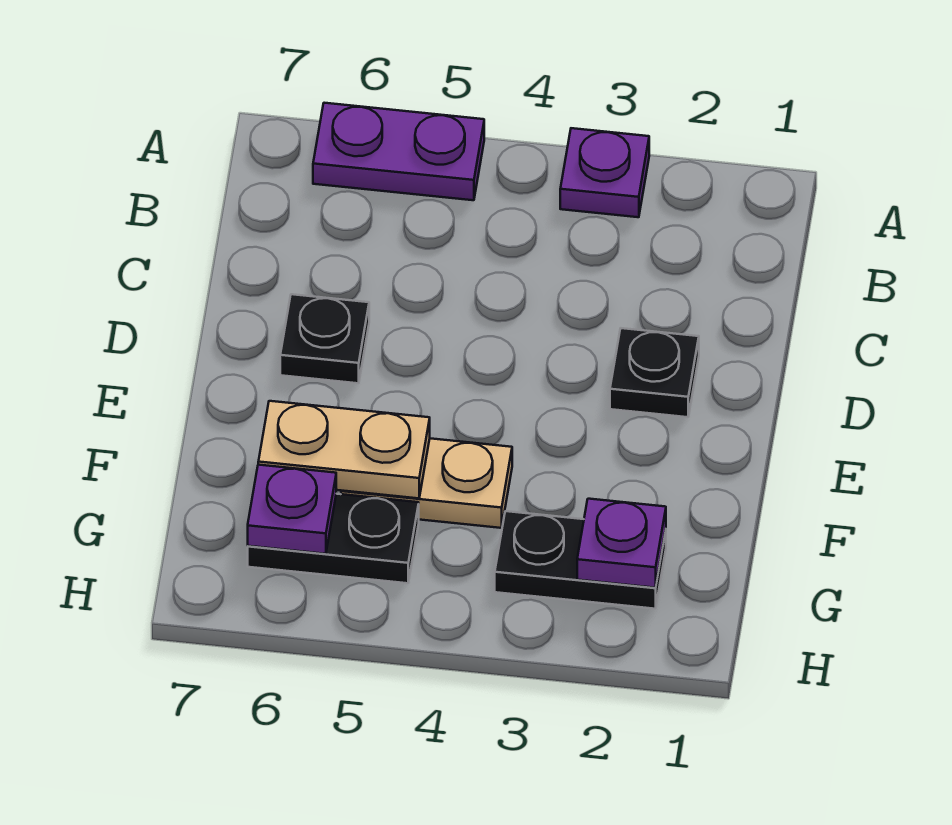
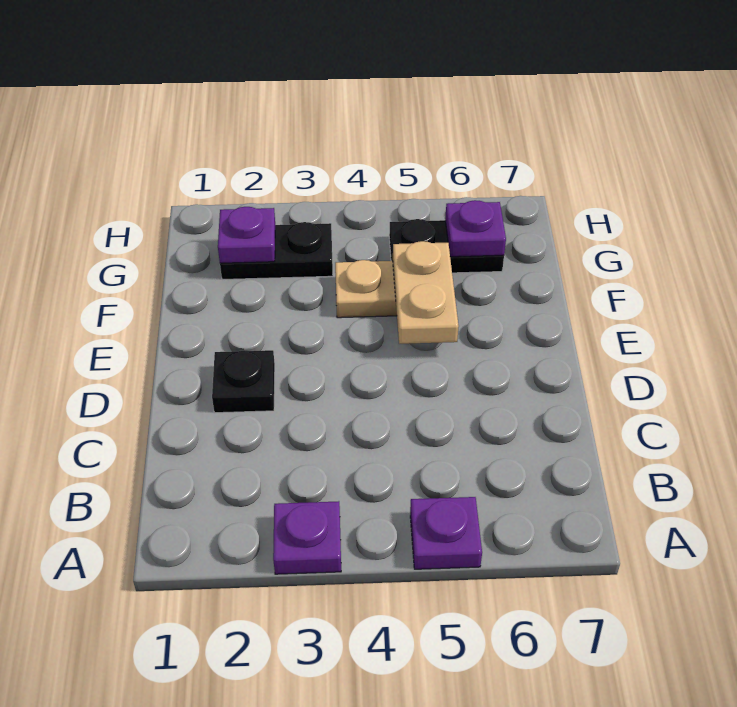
purple plate A5:A6 level 1 -> purple plate A5 level 1
black plate D6 level 1 -> none
tan plate F5:F6 level 2 -> tan plate E5:F5 level 2

